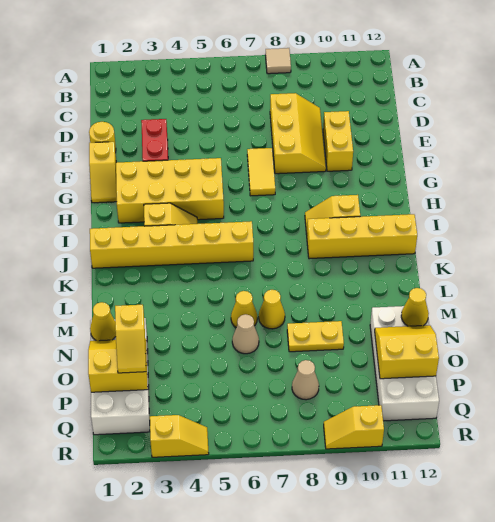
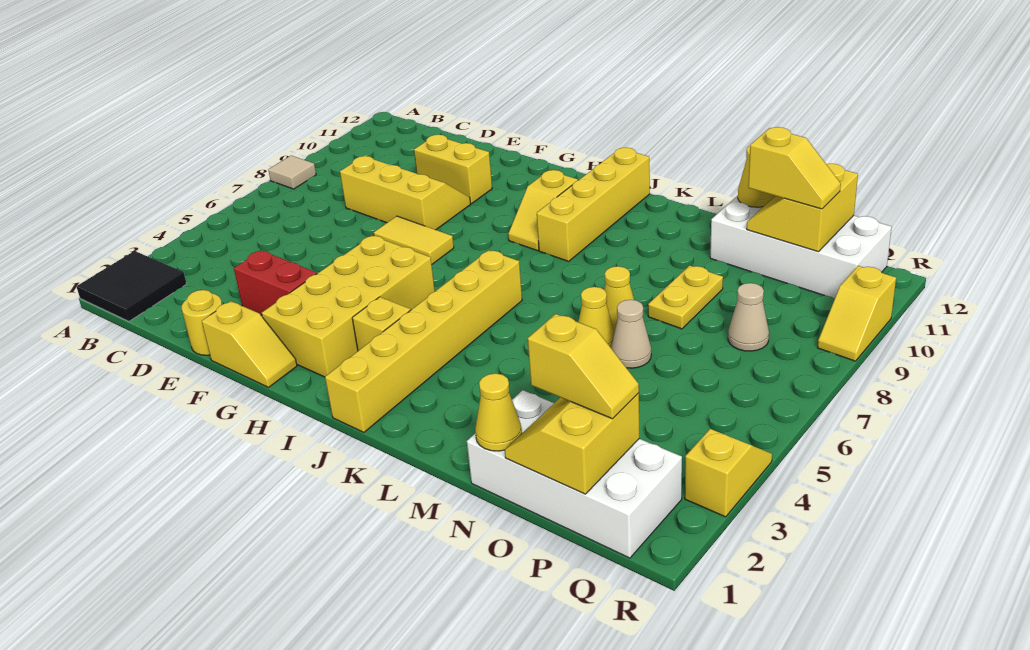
none -> black tile A1:B2 level 1
none -> yellow slope O11:P11 level 3 top O

